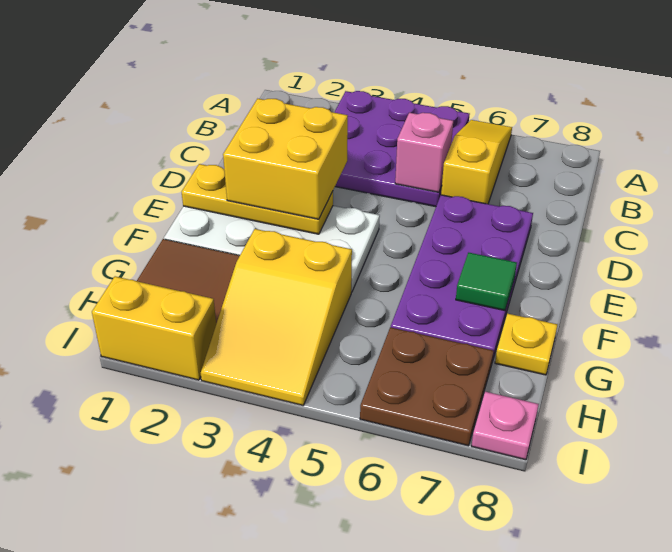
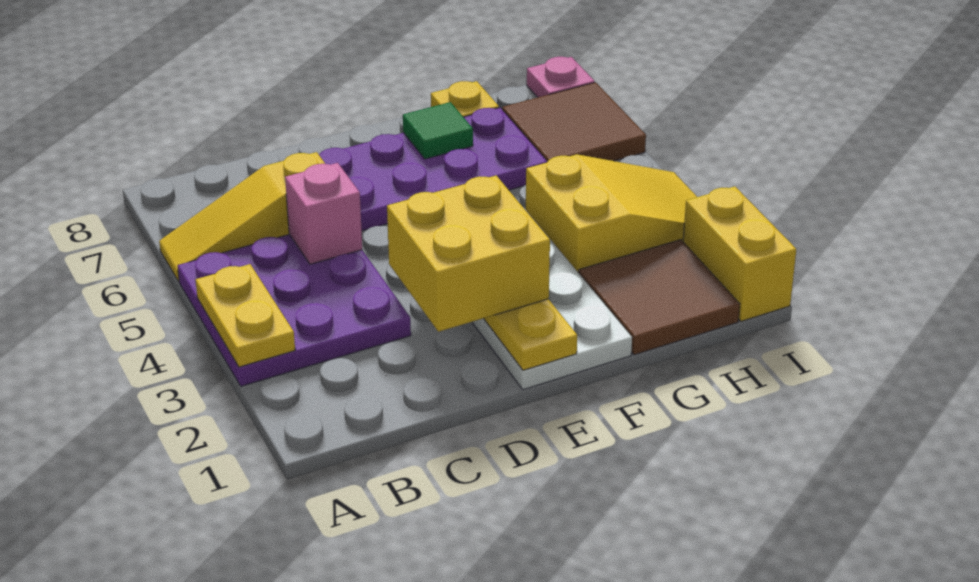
none -> yellow plate A3:A4 level 2
brown plate H6:I7 level 1 -> brown tile H6:I7 level 1

